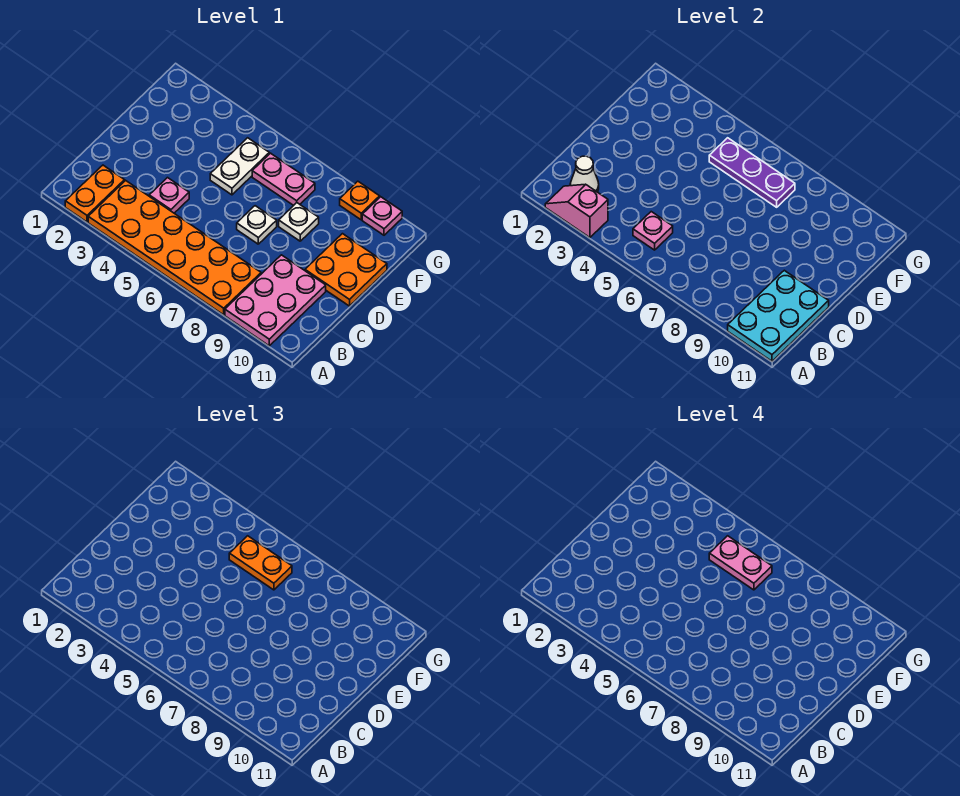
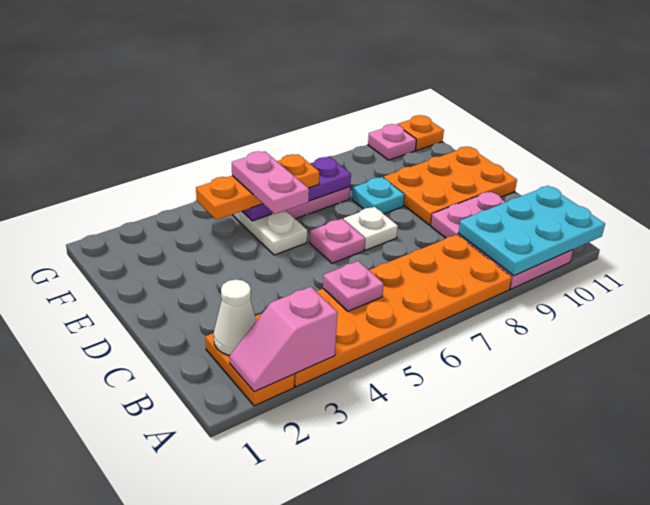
cyan plate A10:C11 level 2 -> cyan plate A9:B11 level 2
pink plate C4 level 1 -> pink plate D6 level 1
orange plate D10:E11 level 1 -> orange plate D9:E11 level 1
white plate E8 level 1 -> cyan plate E8 level 1
orange plate F5:F6 level 3 -> orange plate F4:F6 level 3
pink plate F5:F6 level 4 -> pink plate E5:F5 level 4
orange plate G9 level 1 -> orange plate G11 level 1

